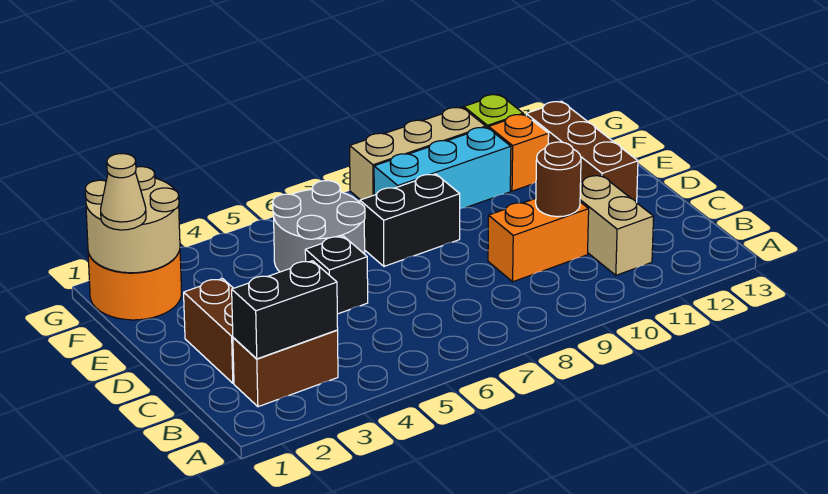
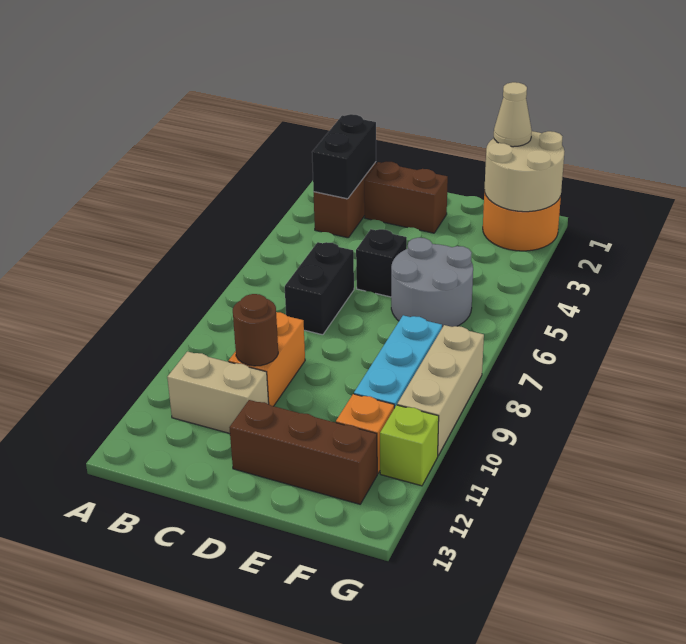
black brick E7:E8 level 1 -> black brick C6:C7 level 1

